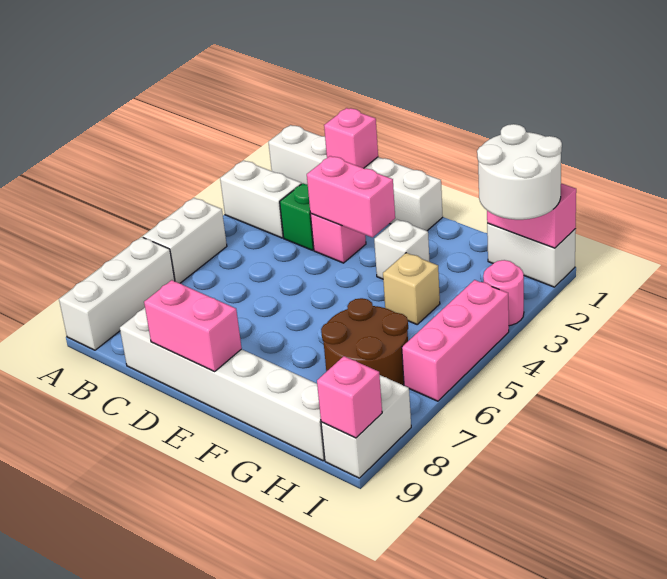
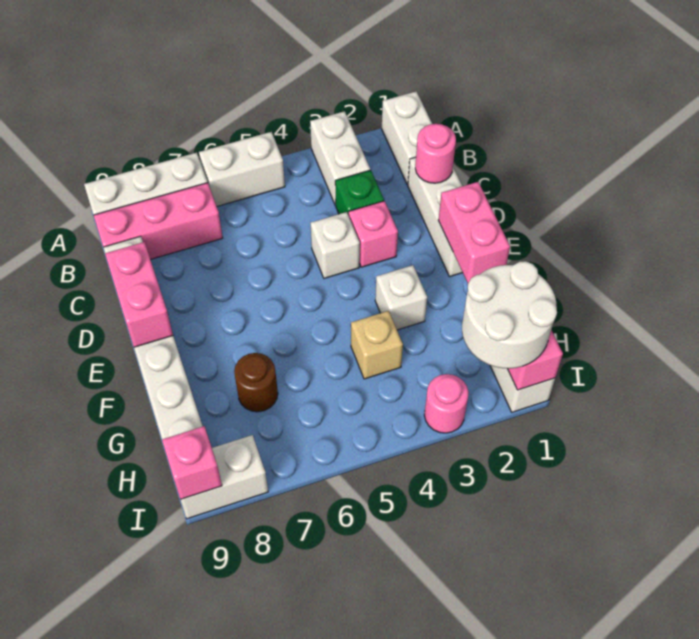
pink brick C1 level 2 -> pink round brick C1 level 2
pink brick D3:E3 level 2 -> pink brick E1:F1 level 2
none -> white brick D4 level 1
brown round brick G6:H7 level 1 -> brown round brick G7 level 1
pink brick I4:I6 level 1 -> pink brick B7:B9 level 1

